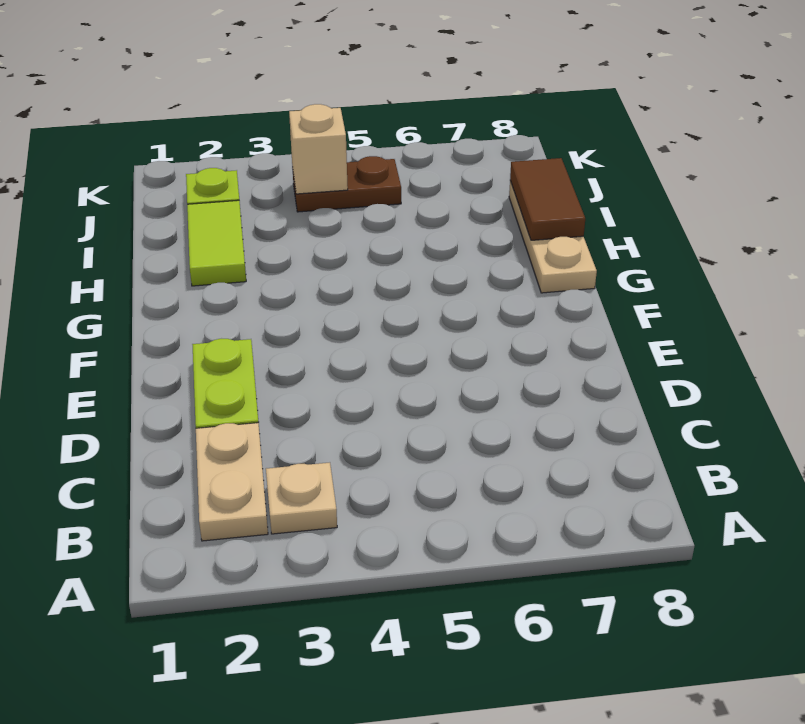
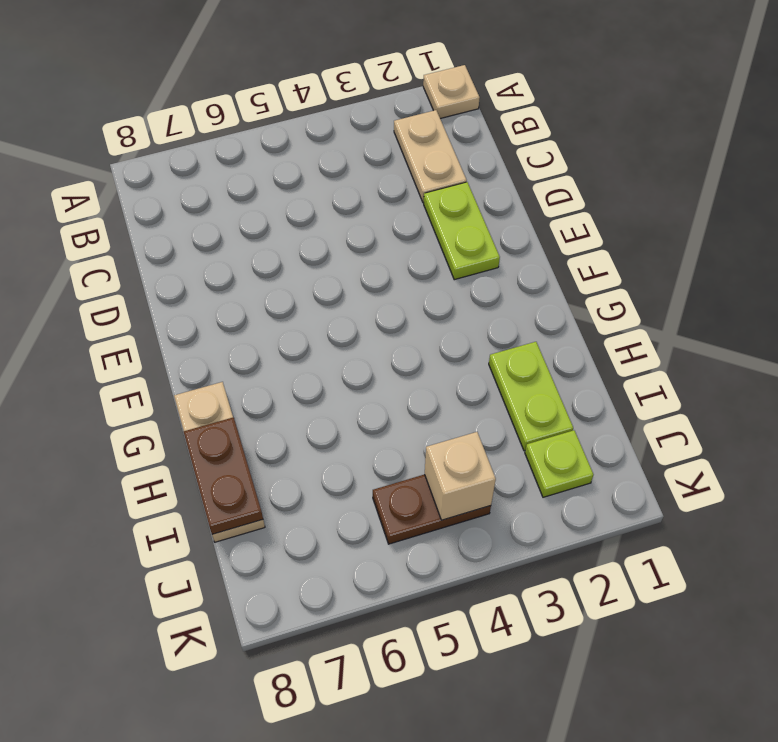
tan plate B3 level 1 -> tan plate A1 level 1
lime tile H2:I2 level 1 -> lime plate H2:I2 level 1
brown tile H8:I8 level 2 -> brown plate H8:I8 level 2

